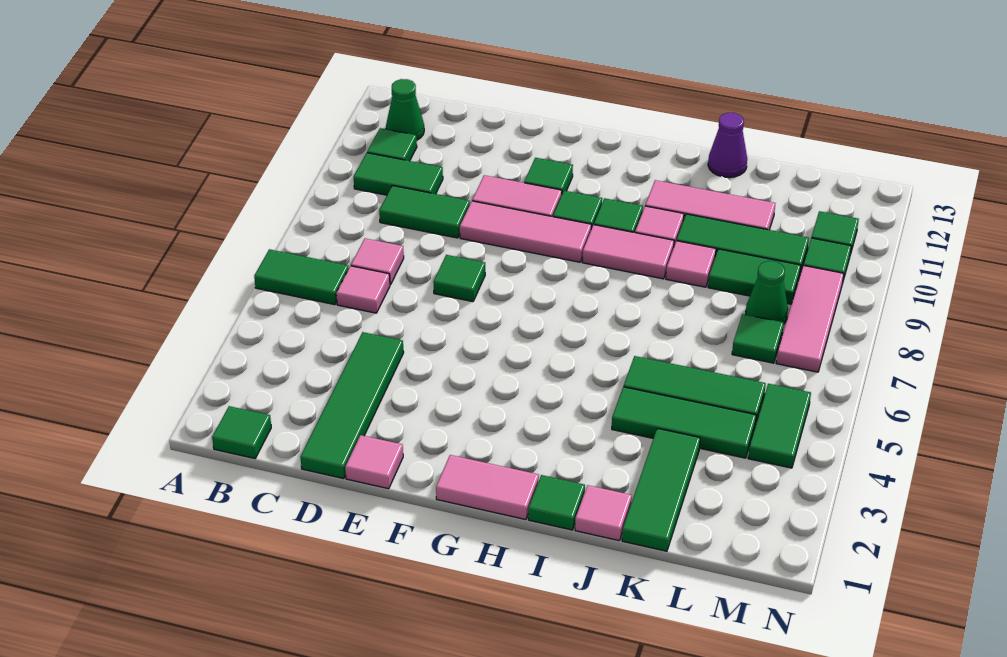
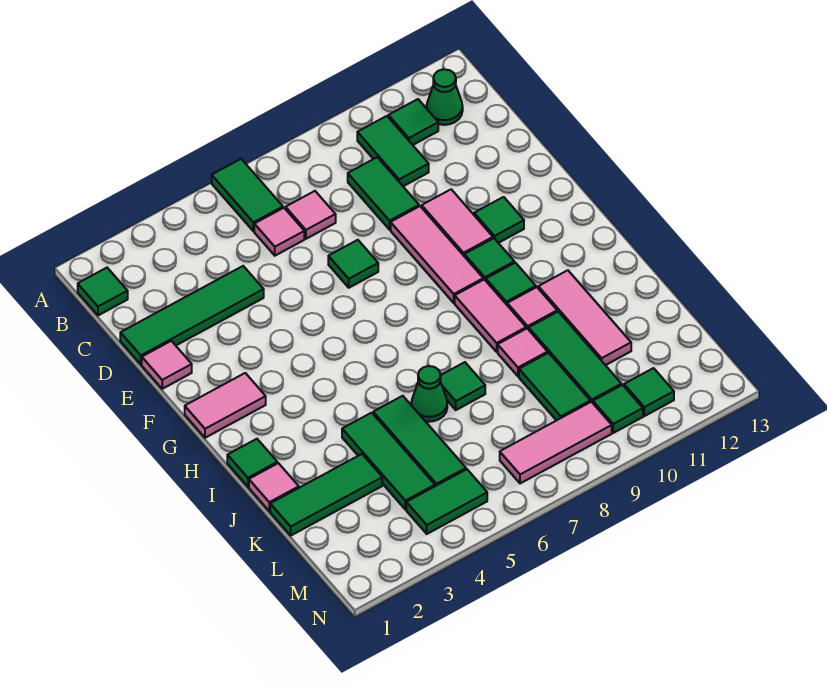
pink tile G1:H1 level 1 -> pink tile G1:G2 level 1
purple cone J13 level 1 -> none
green tile L7 level 1 -> green tile J7 level 1
green cone L8 level 1 -> green cone J6 level 1

